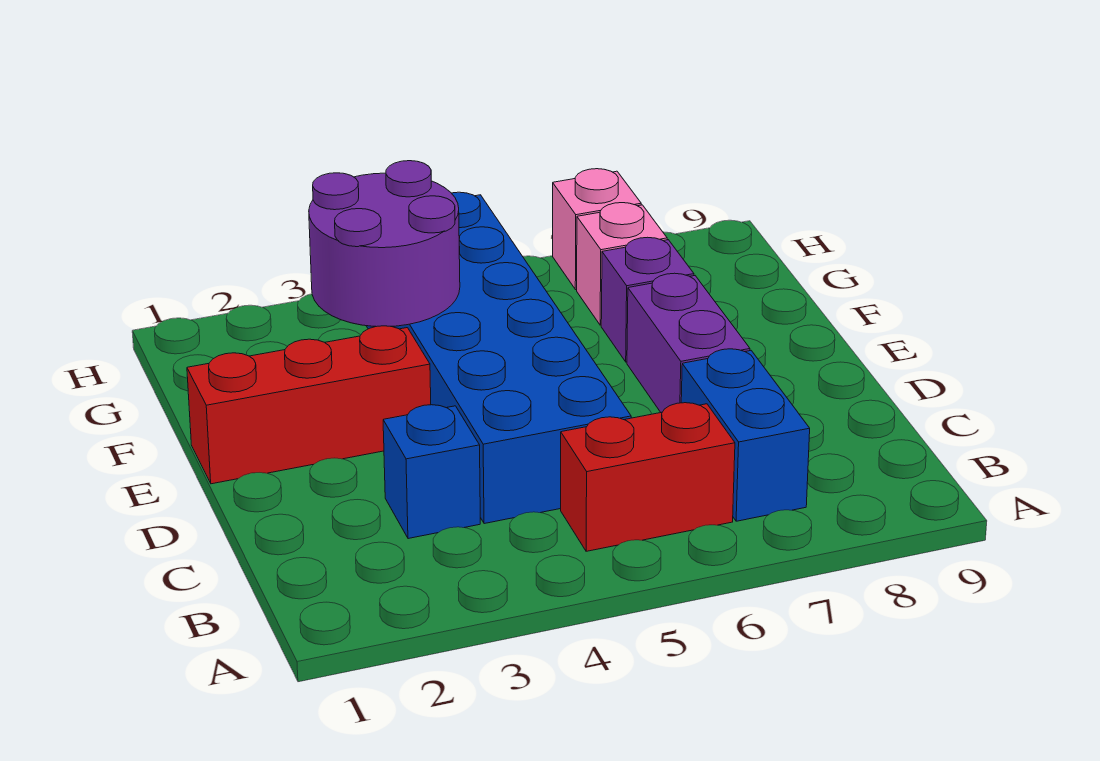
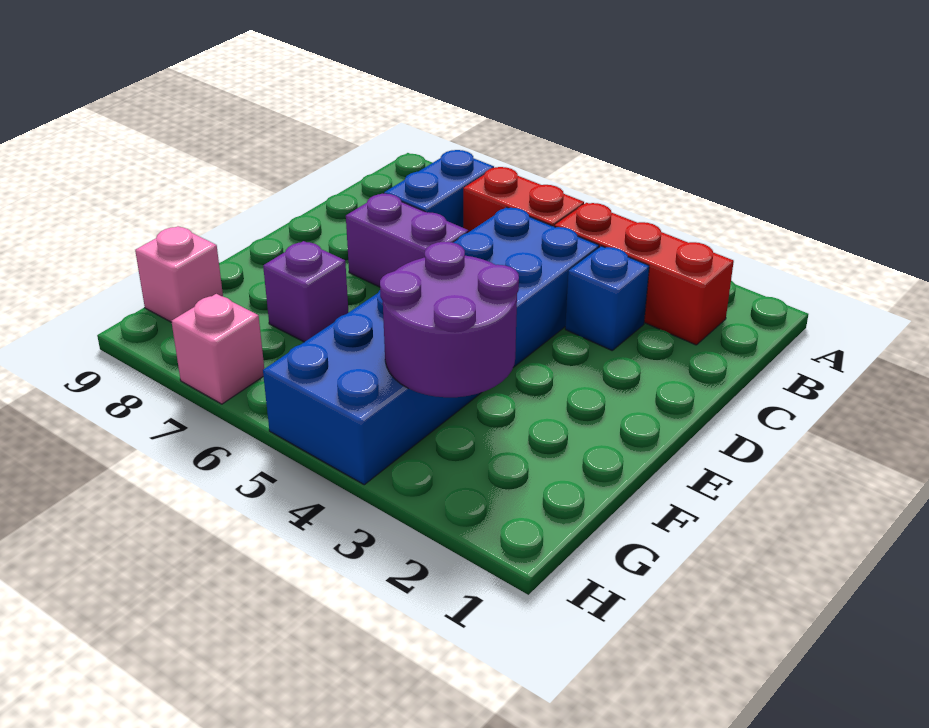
purple brick D7:E7 level 1 -> purple brick D6:D7 level 1
red brick E1:E3 level 1 -> red brick B2:B4 level 1
pink brick G7 level 1 -> pink brick G9 level 1

